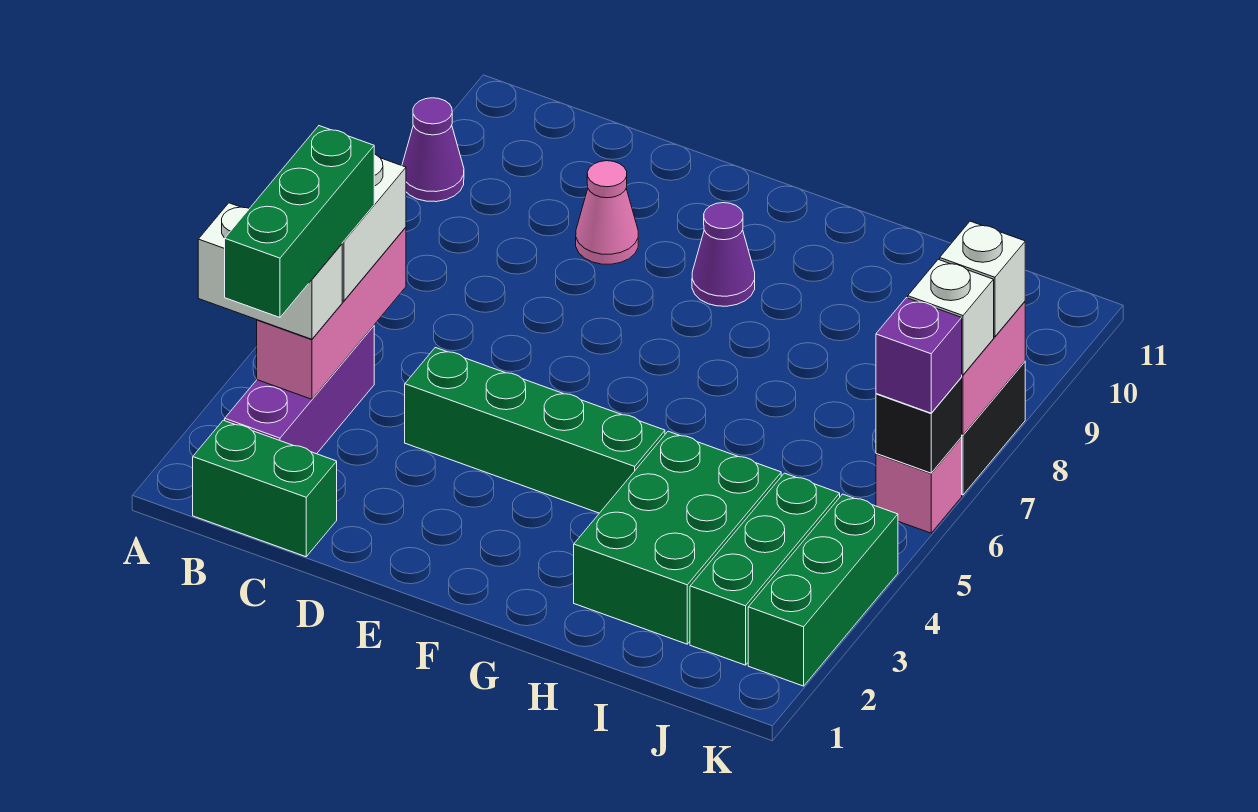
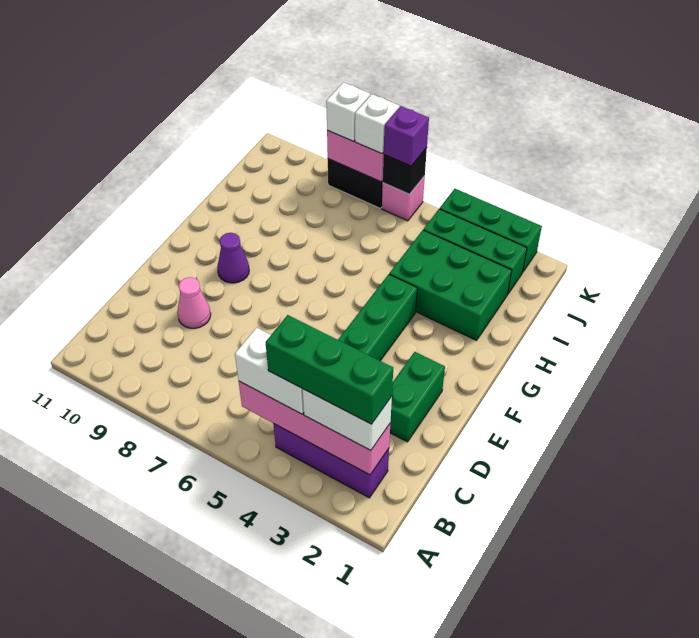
white brick A3:B3 level 3 -> white brick B2:B3 level 3
purple cone A9 level 1 -> none
green brick B1:C1 level 1 -> green brick D2:E2 level 1
pink brick B3:B5 level 2 -> pink brick B2:B5 level 2

